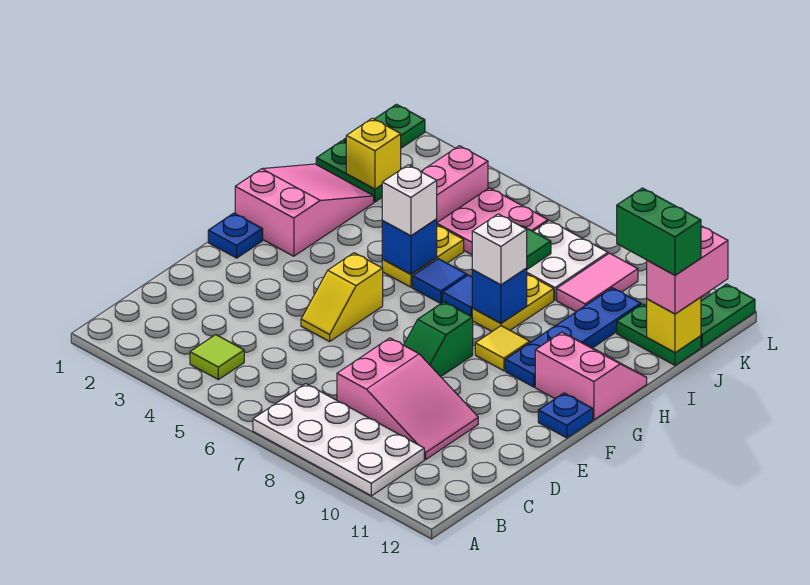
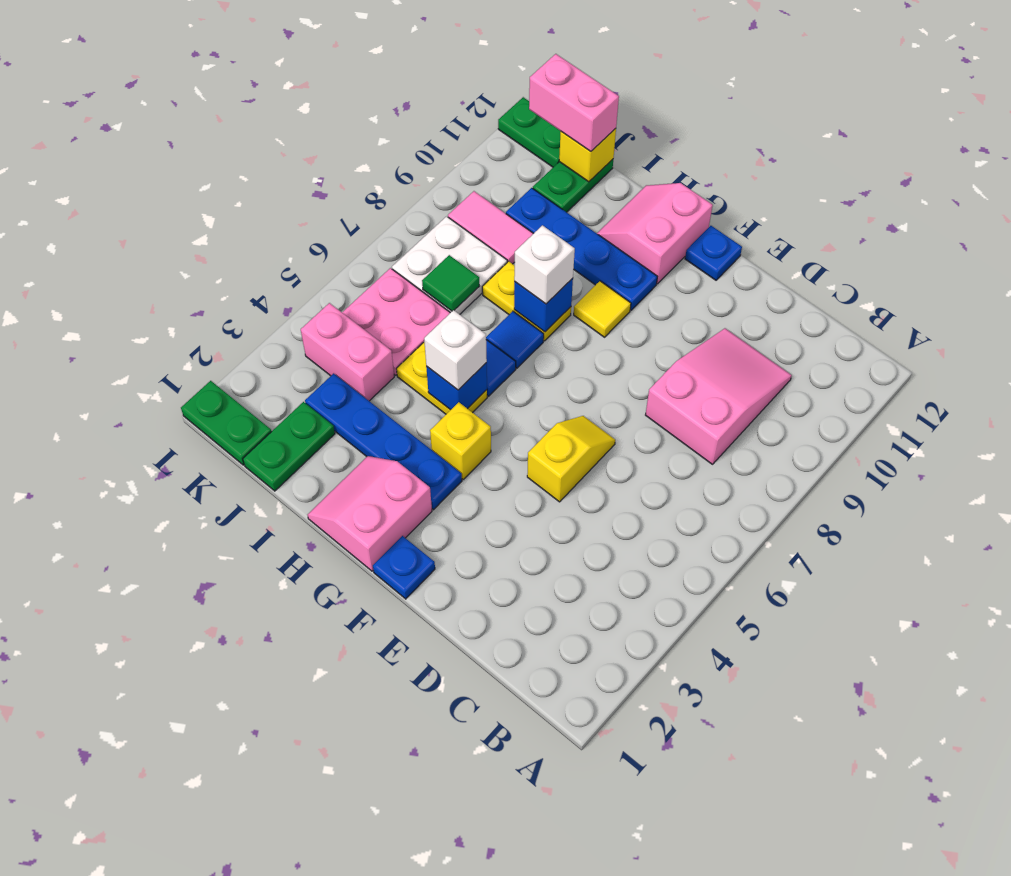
white plate A7:B10 level 1 -> none
lime tile B4 level 1 -> none
yellow slope E5:F5 level 1 top F -> yellow slope E5:E6 level 1 top 5
green slope E8:F8 level 1 top F -> none
pink slope G1:I2 level 1 top G -> pink slope G1:H2 level 1 top G
none -> blue plate G3:J3 level 1
yellow brick J2 level 2 -> yellow brick G4 level 1
green brick J11:J12 level 4 -> none

